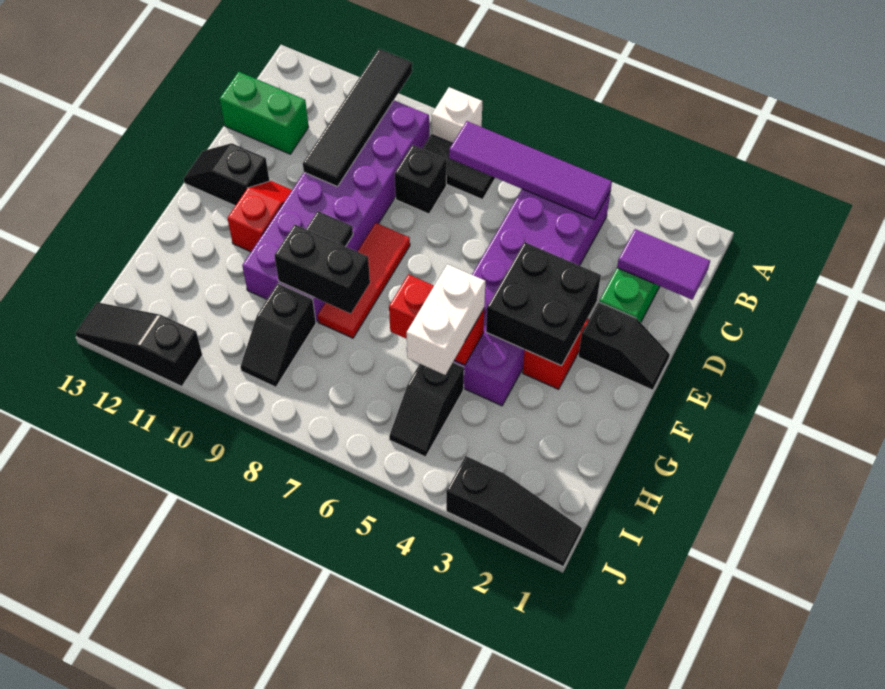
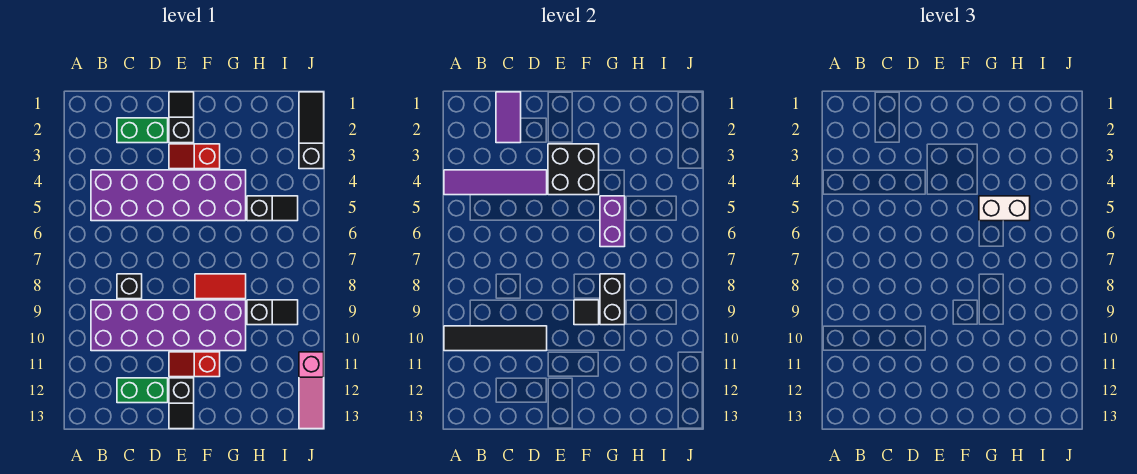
white brick A8 level 1 -> none
purple tile B4:B7 level 2 -> purple tile A4:D4 level 2
black tile B7:B8 level 1 -> none
green brick C12:C13 level 1 -> green brick C12:D12 level 1
red tile E8:G8 level 1 -> red tile F8:G8 level 1
red brick G5:G6 level 2 -> purple brick G5:G6 level 2
black slope J11:J13 level 1 top 11 -> pink slope J11:J13 level 1 top 11

